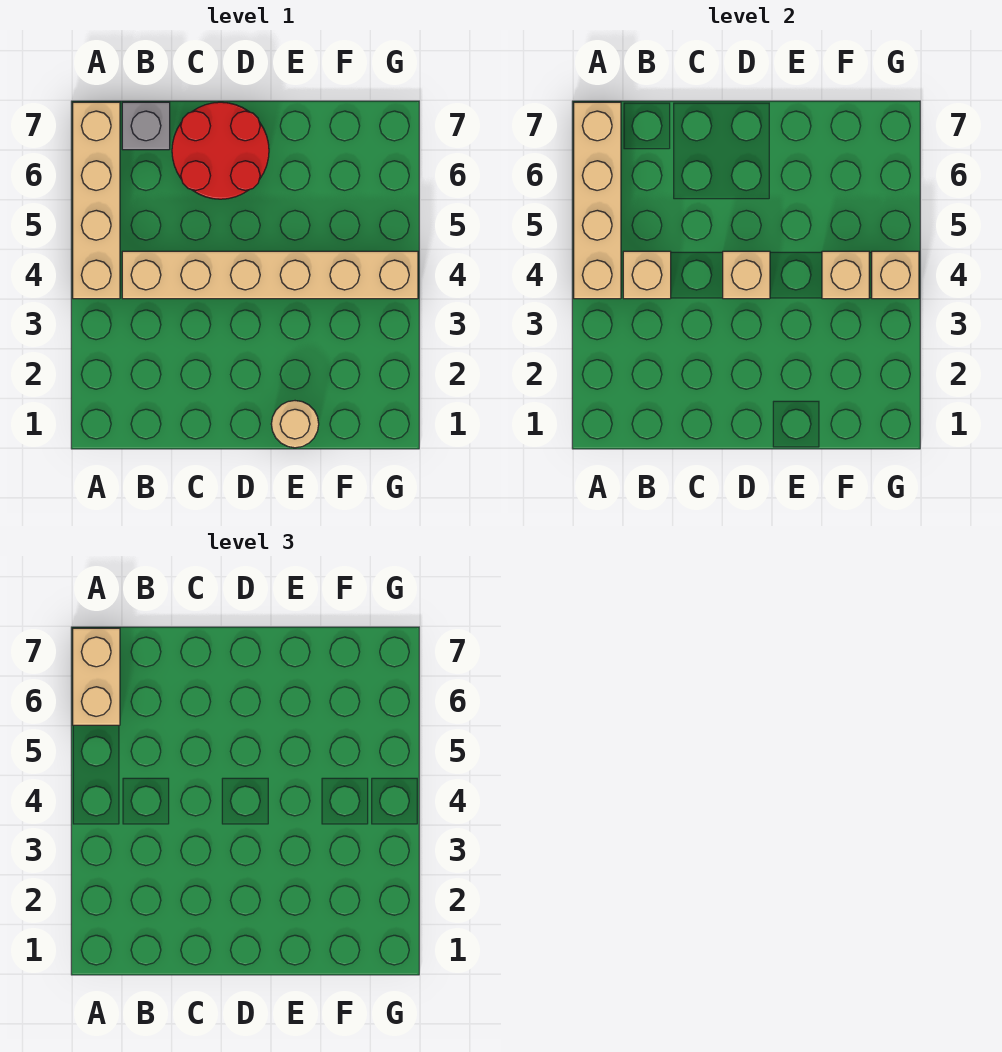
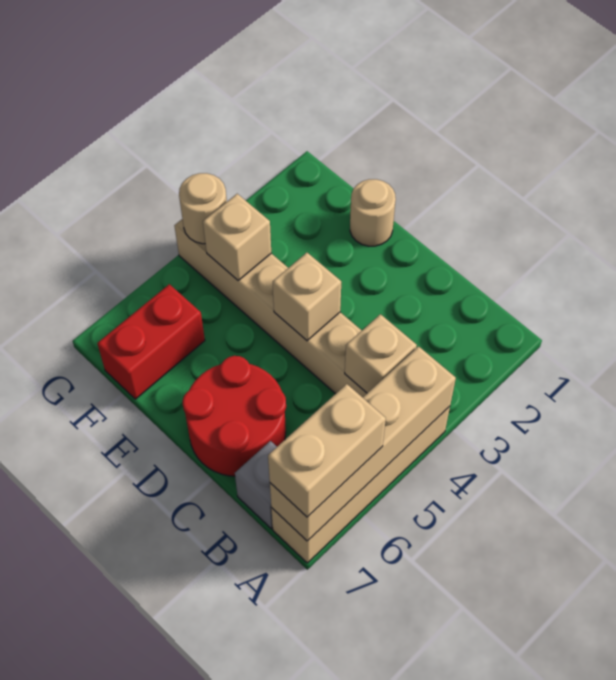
none -> red brick F6:F7 level 1
tan brick G4 level 2 -> tan round brick G4 level 2

